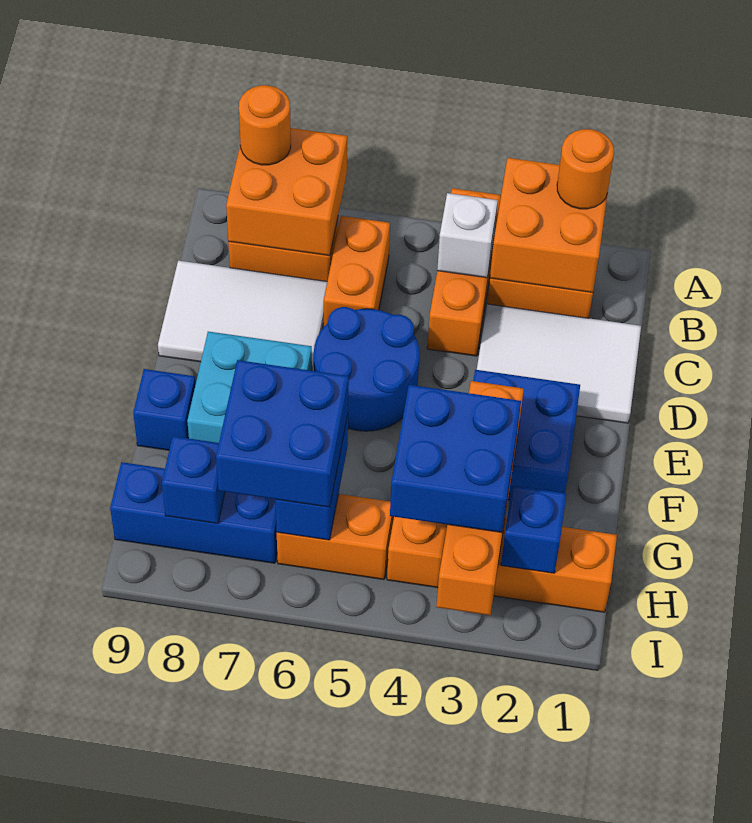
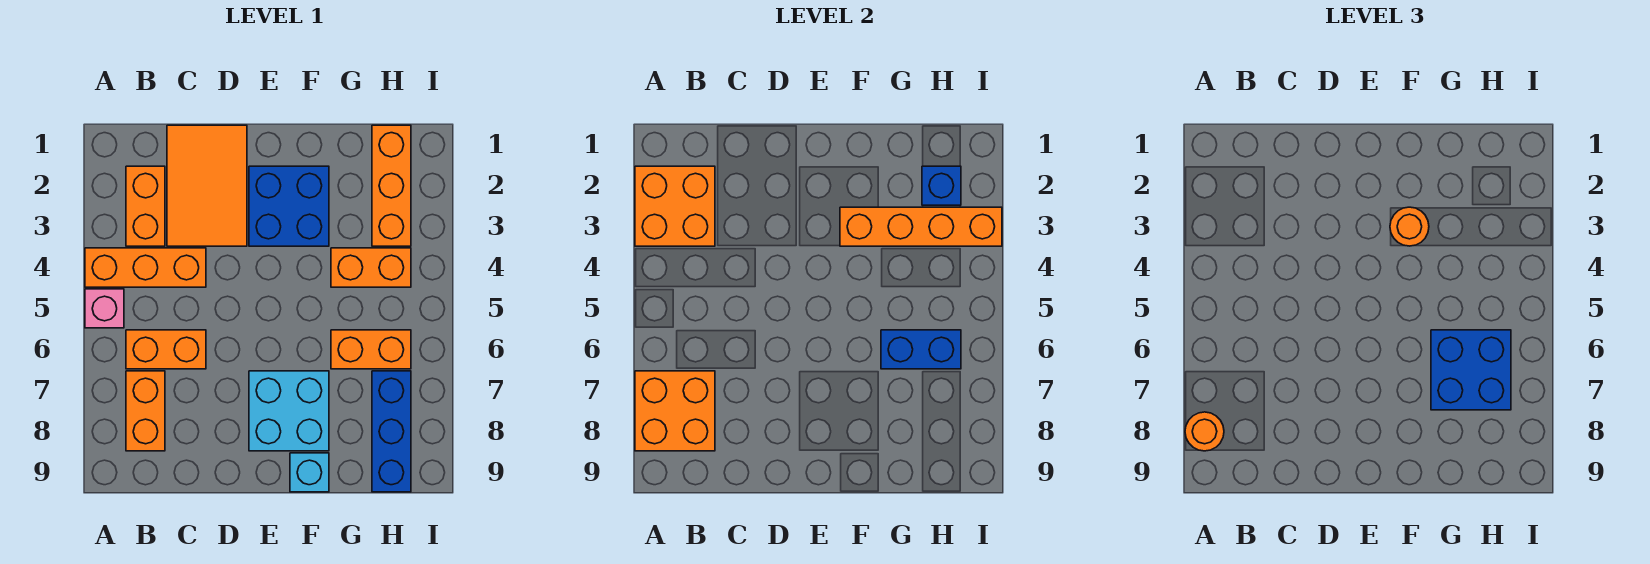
orange round brick A2 level 3 -> orange round brick F3 level 3
none -> pink brick A5 level 1
white brick B4 level 2 -> none
white tile C1:D3 level 1 -> orange tile C1:D3 level 1
white tile C7:D9 level 1 -> none
blue round brick D5:E6 level 1 -> none
blue brick F9 level 1 -> cyan brick F9 level 1
blue brick G3:H4 level 3 -> none
orange brick H5:H6 level 1 -> orange brick G6:H6 level 1
blue brick H8 level 2 -> none

